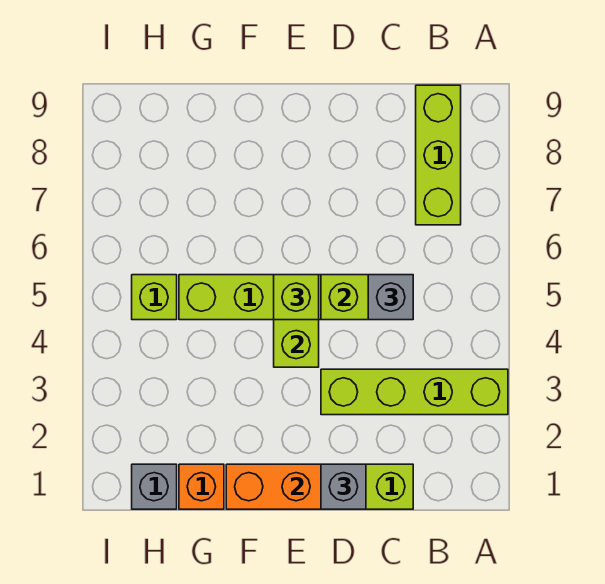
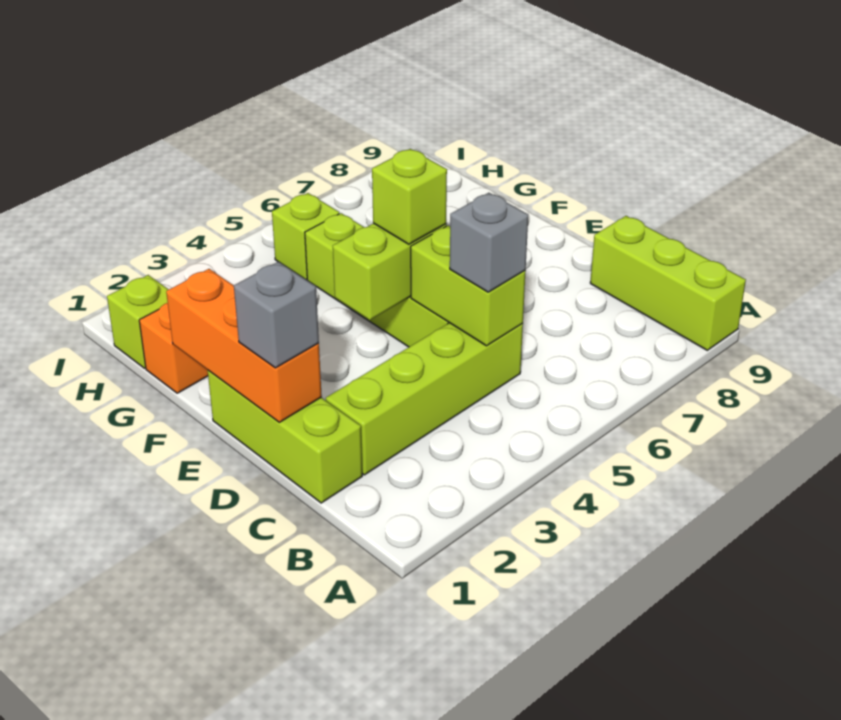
lime brick A3:D3 level 1 -> lime brick C2:C5 level 1
lime brick B7:B9 level 1 -> lime brick A9:C9 level 1
grey brick H1 level 1 -> lime brick H1 level 1

